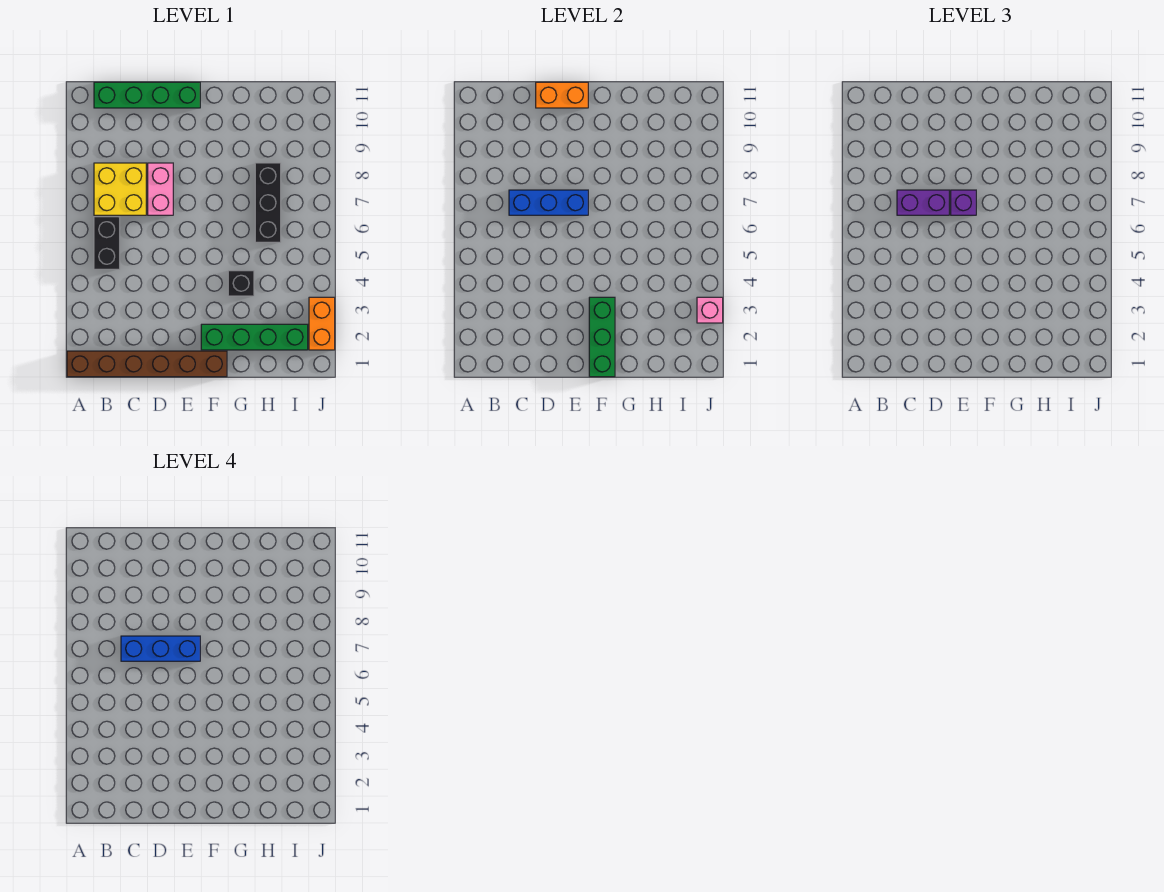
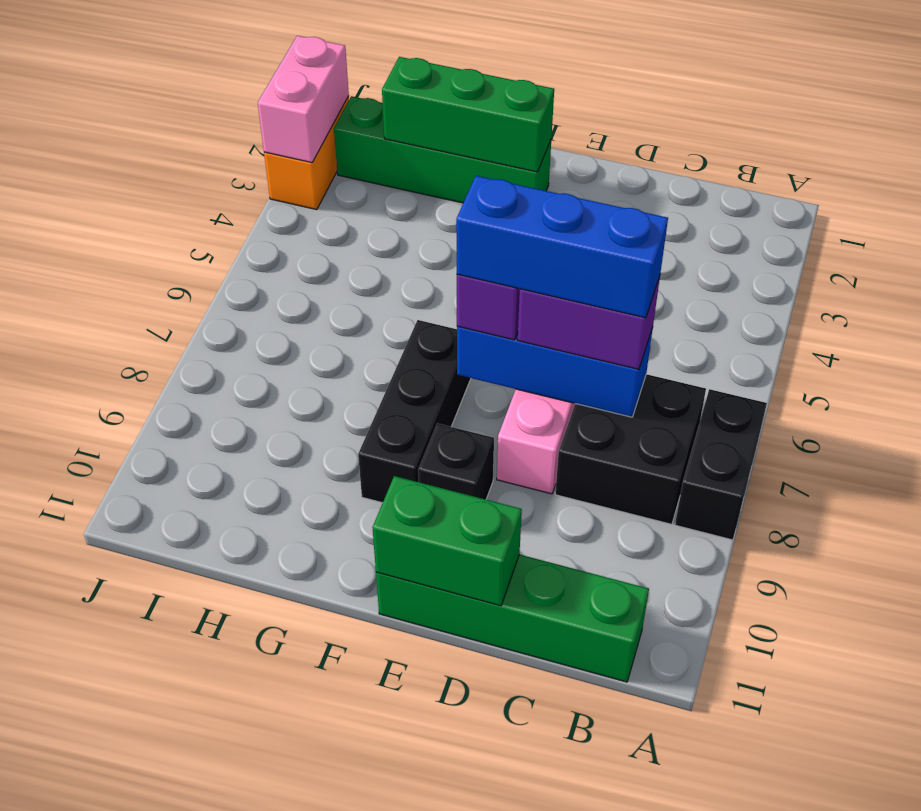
brown brick A1:F1 level 1 -> none
black brick B5:B6 level 1 -> black brick A7:A8 level 1
yellow brick B7:C8 level 1 -> black brick B7:C8 level 1
orange brick D11:E11 level 2 -> green brick D11:E11 level 2
green brick F1:F3 level 2 -> green brick F2:H2 level 2
black brick G4 level 1 -> black brick E9 level 1
black brick H6:H8 level 1 -> black brick F7:F9 level 1
pink brick J3 level 2 -> pink brick J2:J3 level 2

